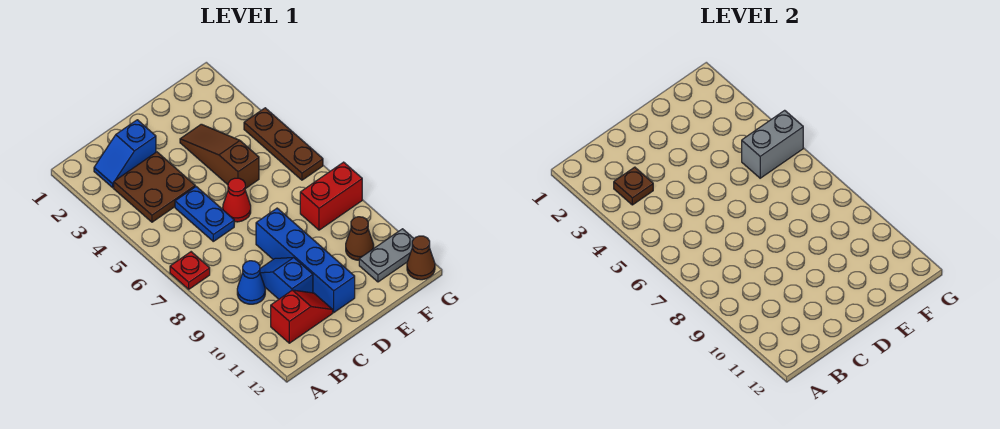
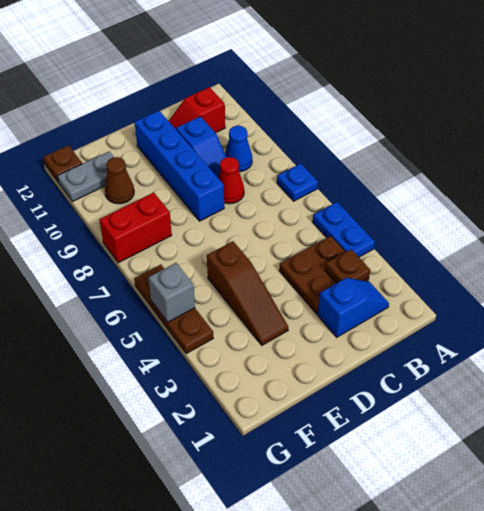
red plate A7 level 1 -> blue plate A7 level 1
blue plate C5:C6 level 1 -> blue plate A4:A5 level 1
red cone D6 level 1 -> red cone C8 level 1
grey brick F5:G5 level 2 -> grey brick G5 level 2
brown cone G12 level 1 -> brown plate G12 level 1

